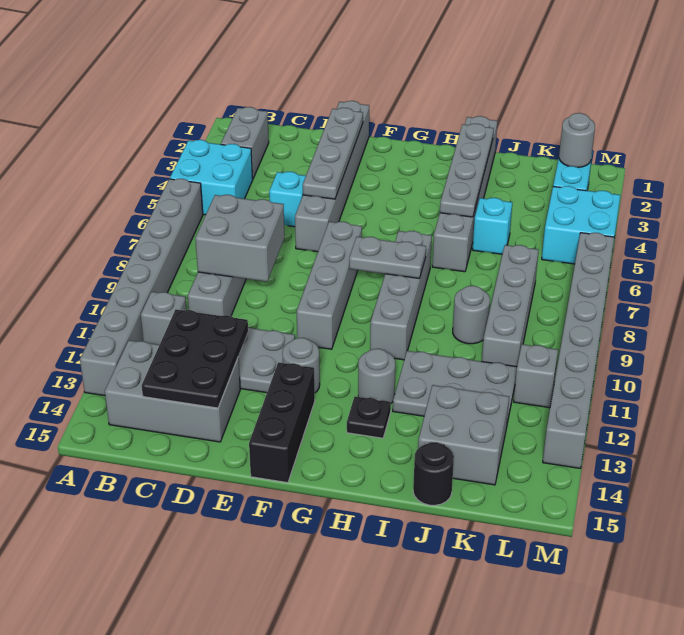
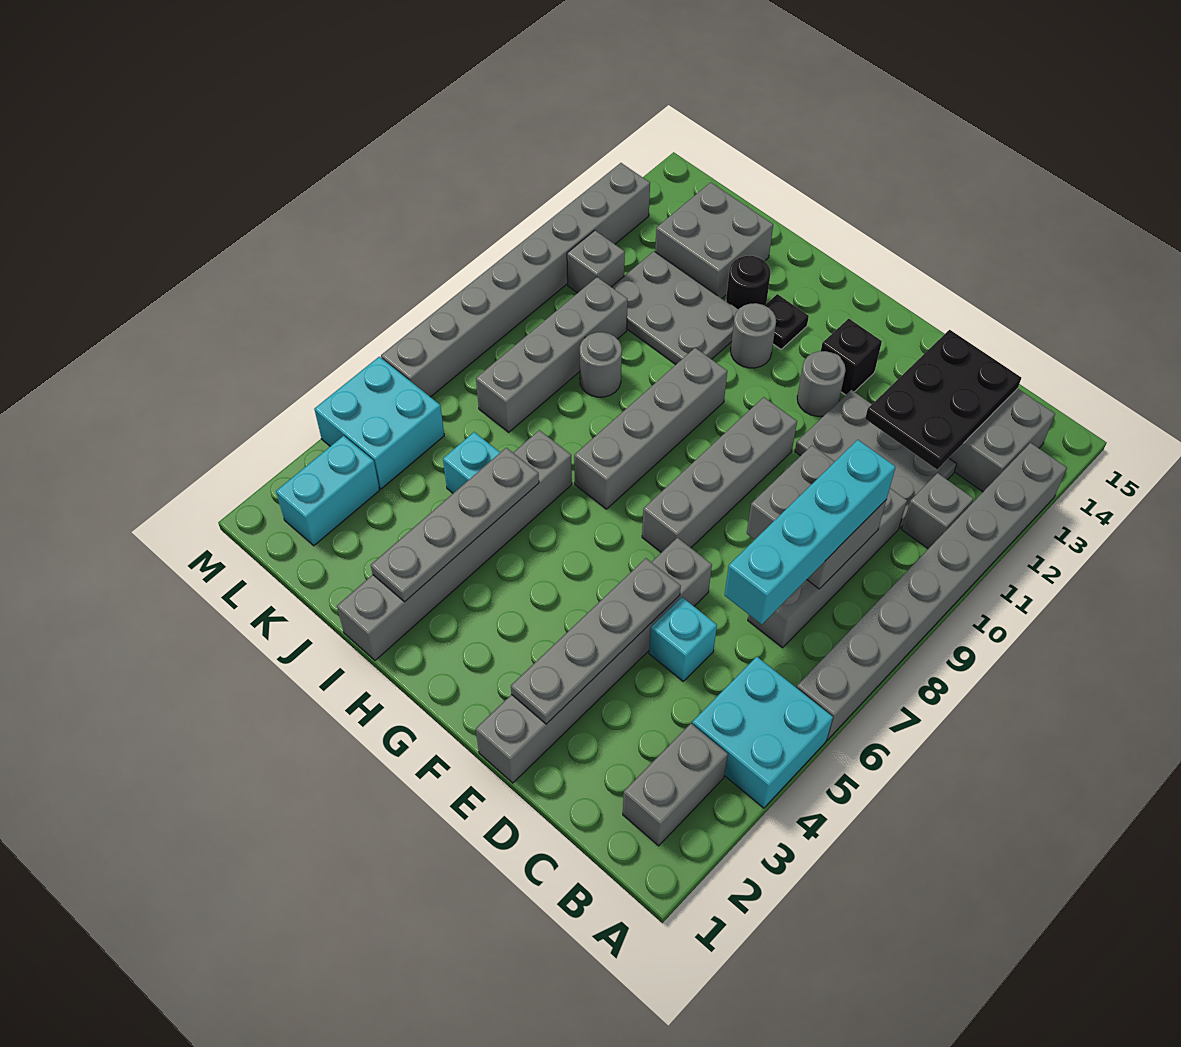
none -> cyan brick C6:C9 level 3
black brick F13:F15 level 1 -> black brick F13 level 1
grey plate G8:H8 level 2 -> none
black round brick J15 level 1 -> black round brick I13 level 1
grey round brick L2 level 2 -> none

